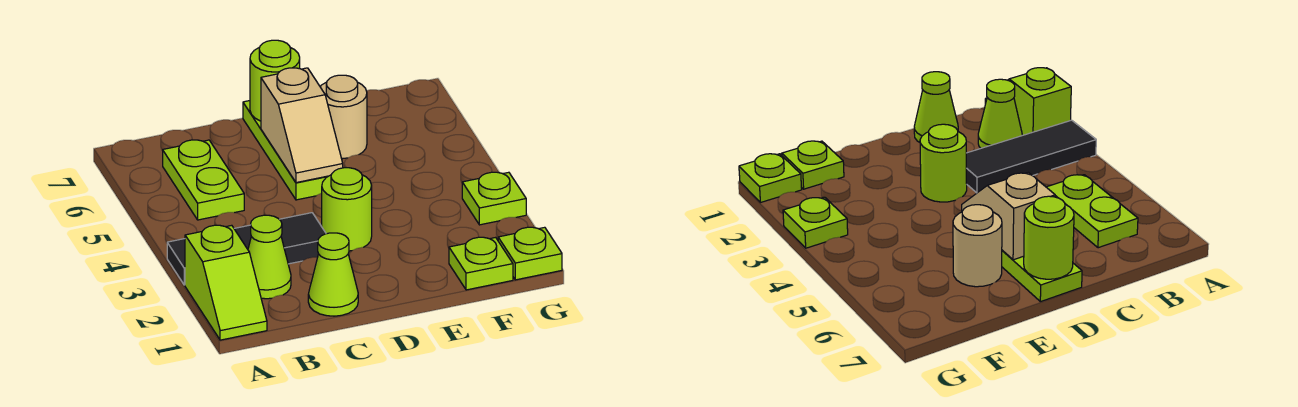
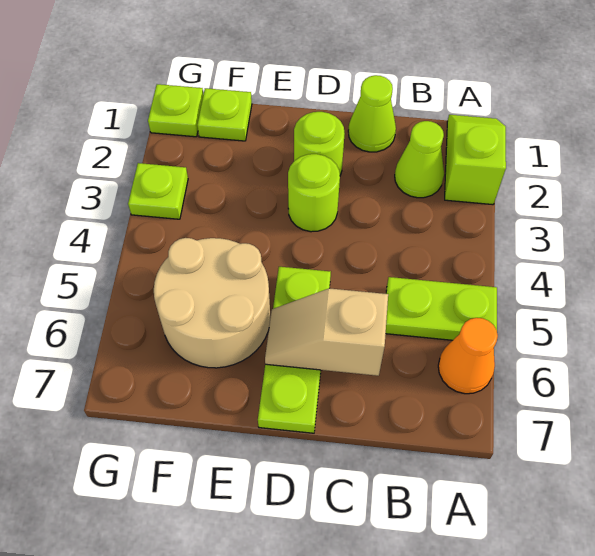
black tile A3:C3 level 1 -> none
none -> orange cone A6 level 1
lime plate B5:B6 level 1 -> lime plate A5:B5 level 1
tan slope D5:D6 level 2 top 6 -> tan slope C6:D6 level 2 top C
lime round brick D7 level 2 -> lime round brick D2 level 1
tan round brick E6 level 1 -> tan round brick E5:F6 level 1

